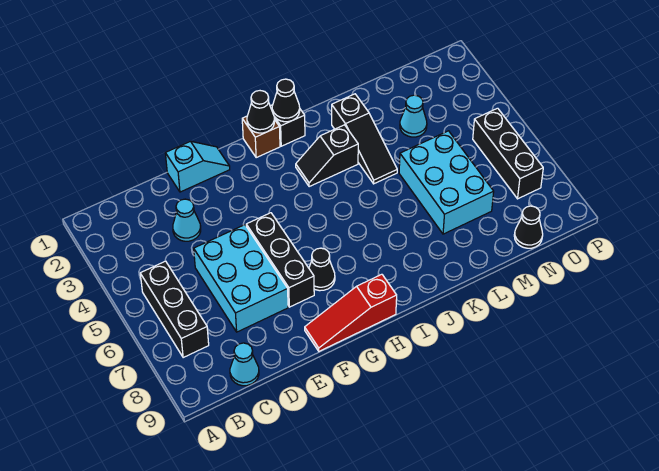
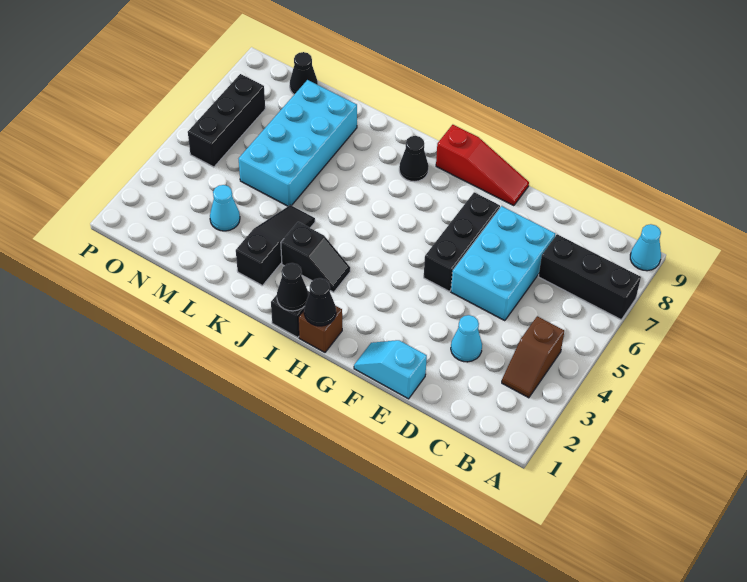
none -> brown slope B3:B4 level 1 top 4
black brick B5:B7 level 1 -> black brick A7:C7 level 1
cyan cone C9 level 1 -> cyan cone A9 level 1
black cone G7 level 1 -> black cone I8 level 1
cyan brick L5:M7 level 1 -> cyan brick L5:M8 level 1

